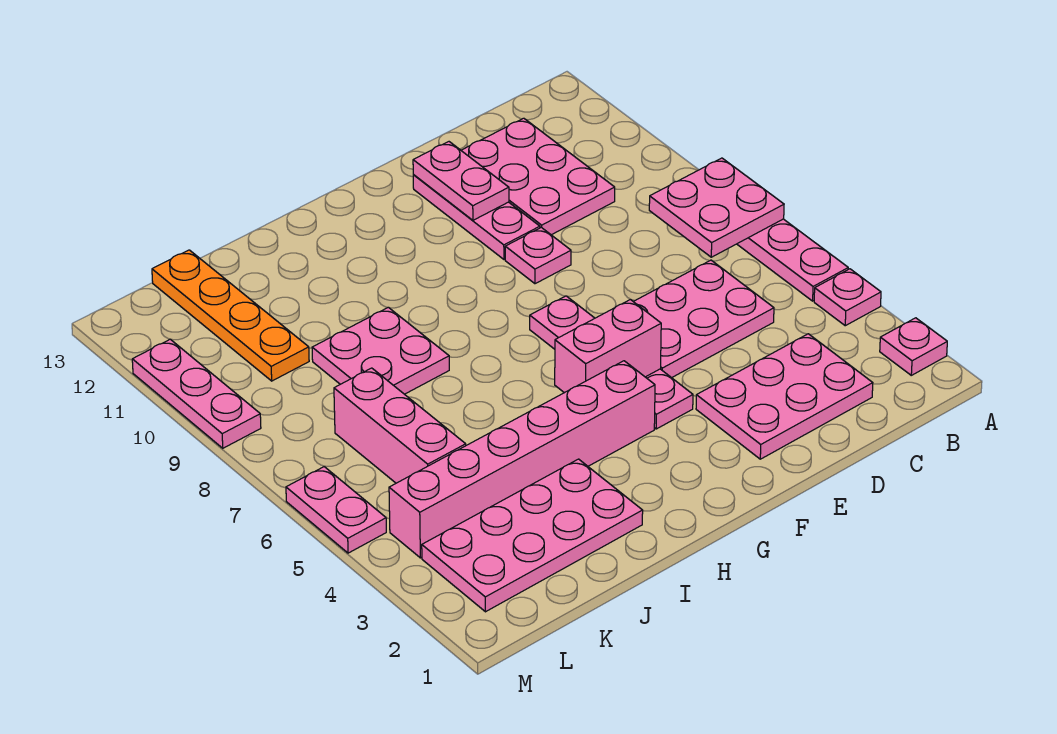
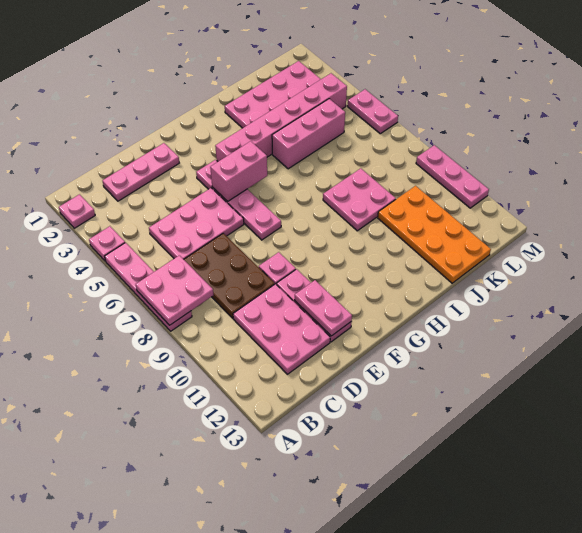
pink plate C2:E3 level 1 -> pink plate C2:E2 level 1
none -> brown plate C7:D9 level 1
pink brick K5:K7 level 1 -> pink brick I5:K5 level 1
orange plate K10:K13 level 1 -> orange plate J10:K13 level 1

